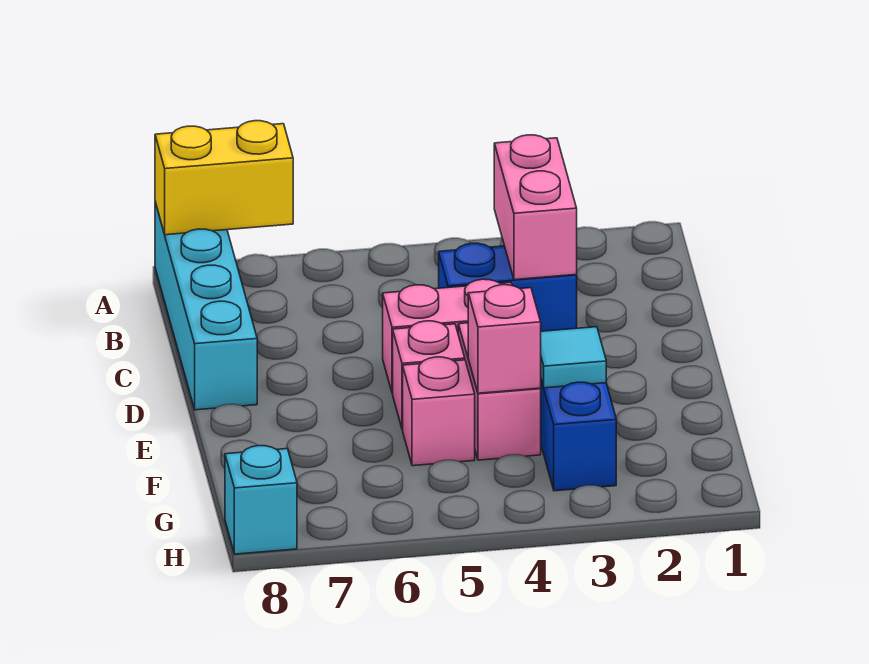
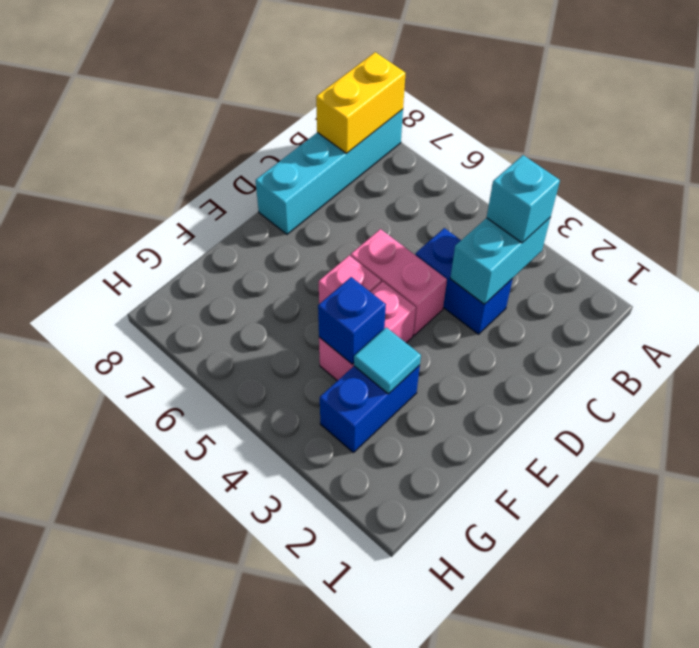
yellow brick A7:A8 level 2 -> yellow brick A8:B8 level 2
pink brick B3:C3 level 2 -> cyan brick B3:C3 level 2
pink brick F4 level 2 -> blue brick F4 level 2
pink brick F5 level 1 -> none
cyan brick H8 level 1 -> cyan brick B3 level 3

